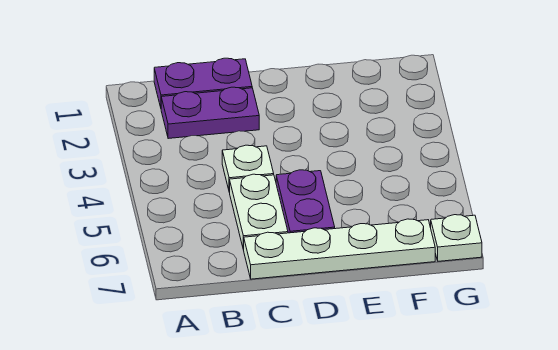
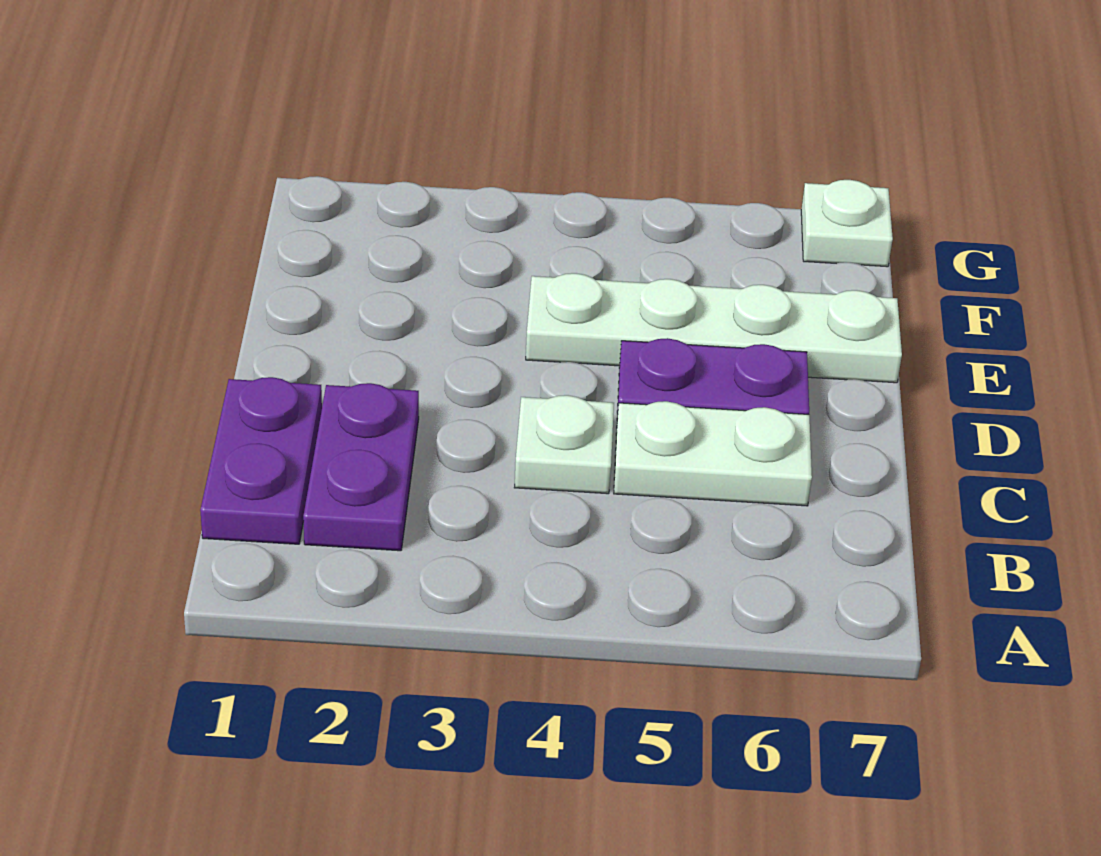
white plate C7:F7 level 1 -> white plate E4:E7 level 1

